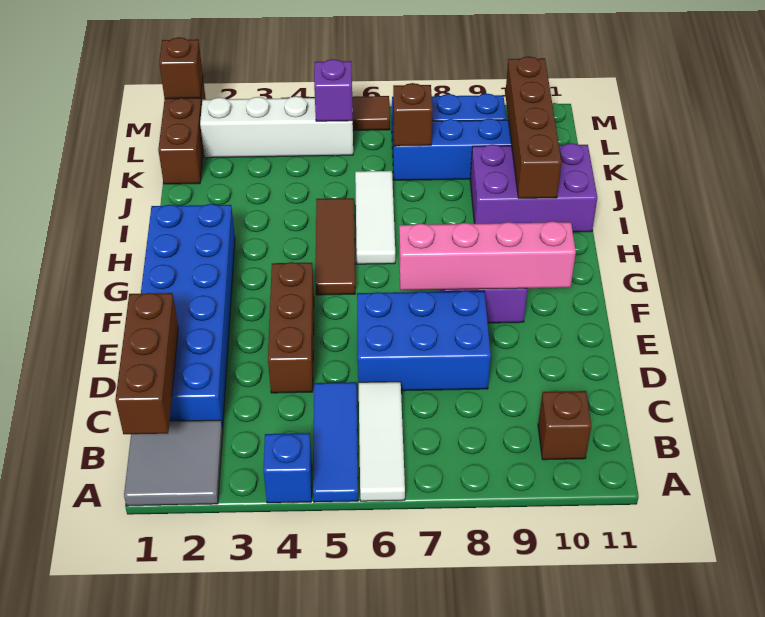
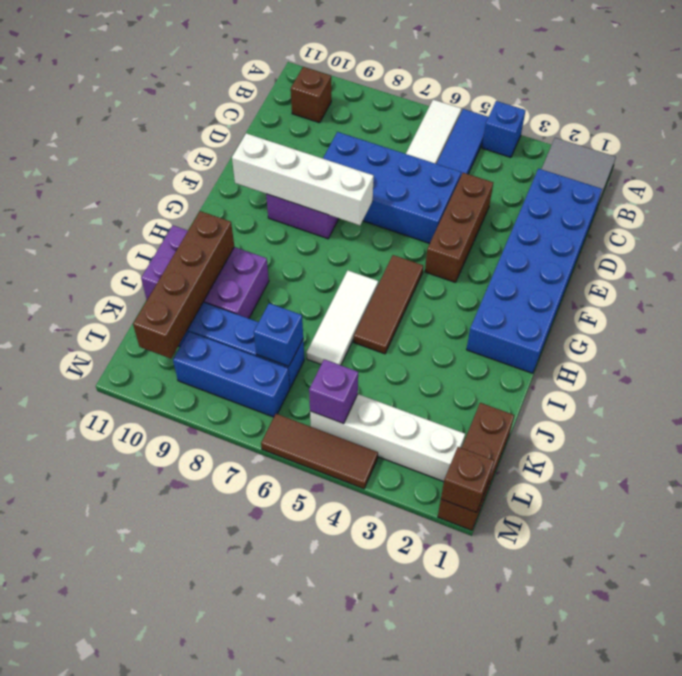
brown brick B1:D1 level 2 -> none
blue brick D6:E8 level 1 -> blue brick D5:E8 level 1
pink brick F7:F10 level 2 -> white brick F7:F10 level 2
brown brick K7 level 2 -> blue brick K7 level 2

